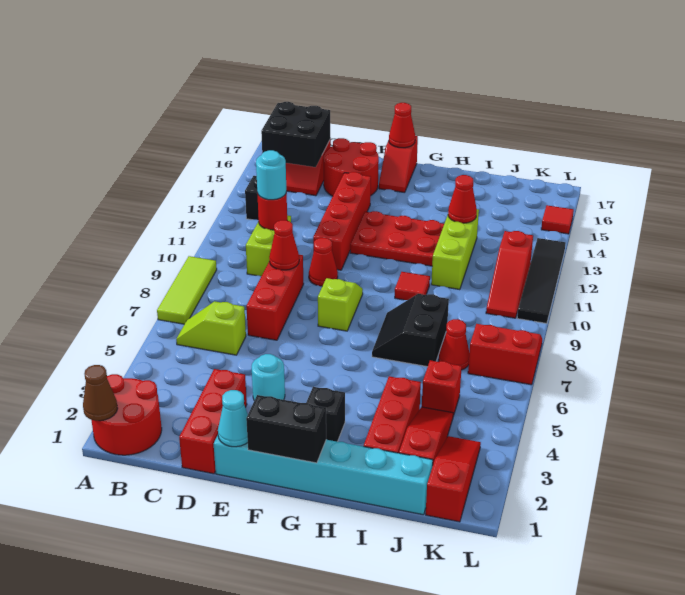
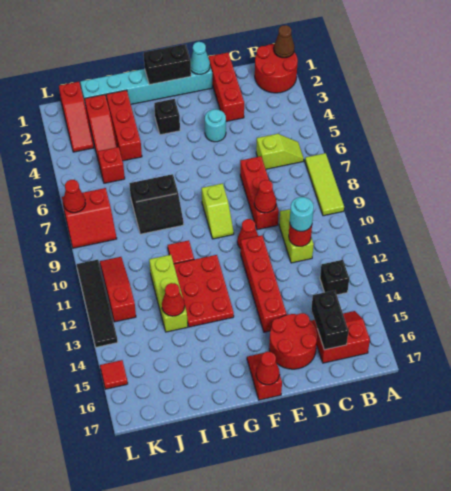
black brick B15:C16 level 2 -> black brick C15:C16 level 2
red plate F12:H13 level 1 -> red plate G11:H13 level 1
black slope H7:I8 level 1 top I -> black slope H7:I8 level 1 top 7
red cone J7 level 1 -> red cone L7 level 2

